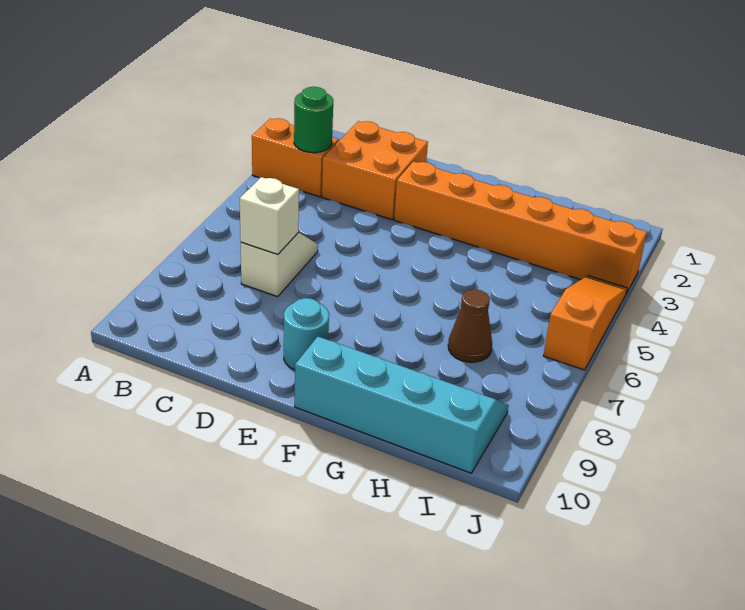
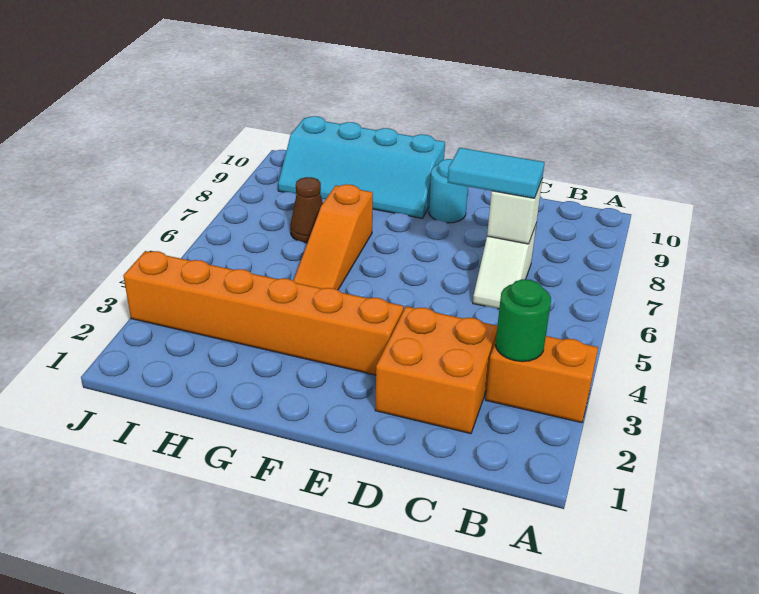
none -> cyan tile C7:D7 level 3
orange slope J4:J6 level 1 top 6 -> orange slope G5:G7 level 1 top 7

